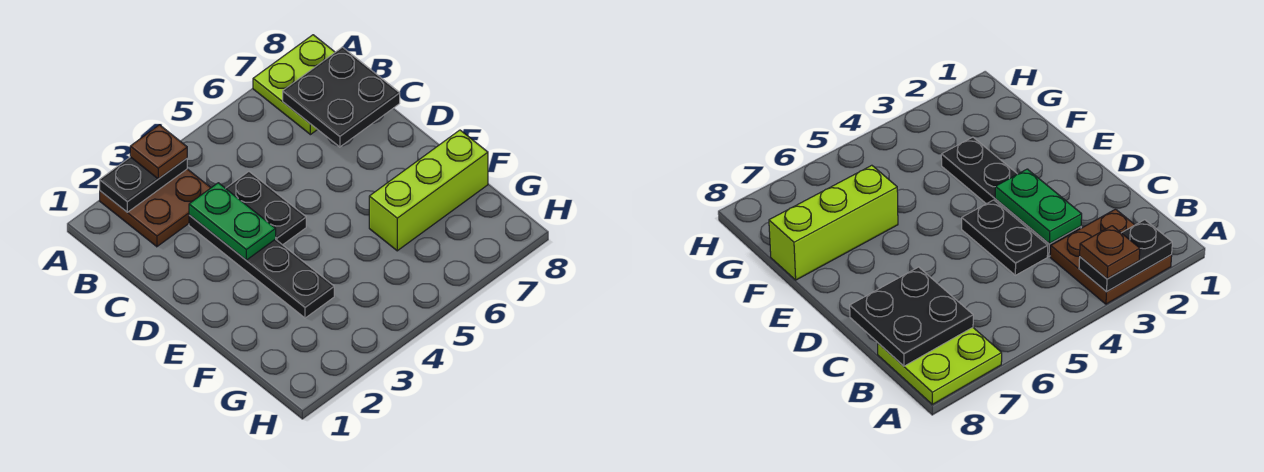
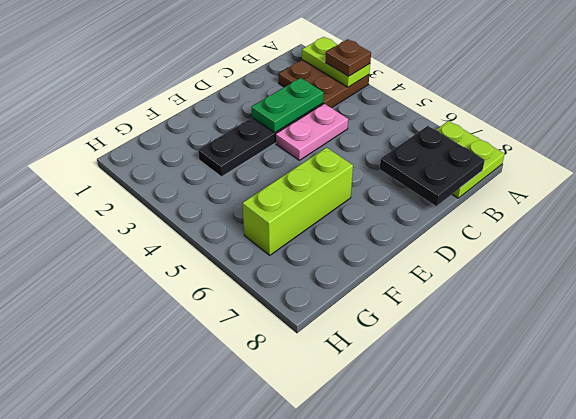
black plate A2:A3 level 2 -> lime plate A2:A3 level 2
black plate C4:D4 level 1 -> pink plate C4:D4 level 1
lime brick F6:F8 level 1 -> lime brick E6:G6 level 1

